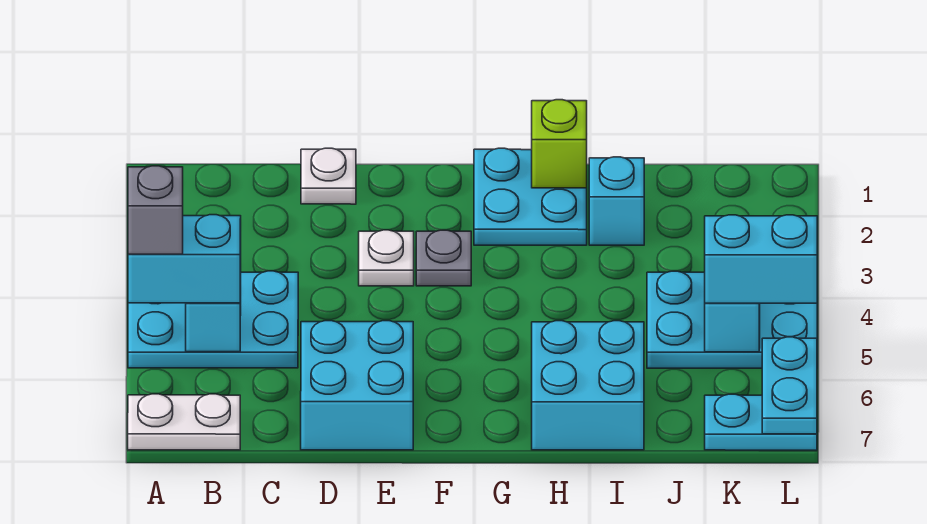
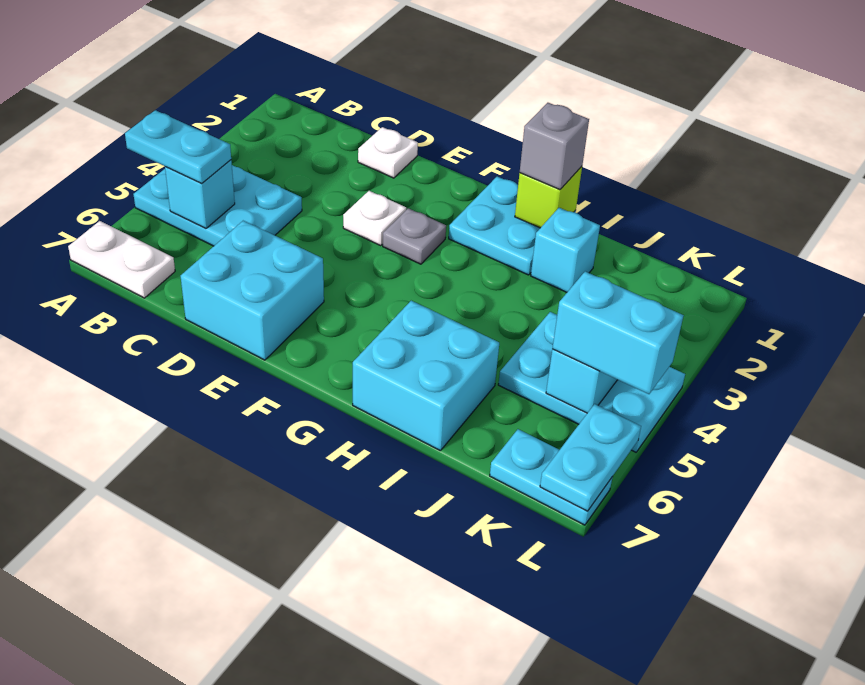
cyan brick A5:B5 level 3 -> cyan plate A5:B5 level 3
grey brick A5 level 4 -> grey brick H1 level 3

